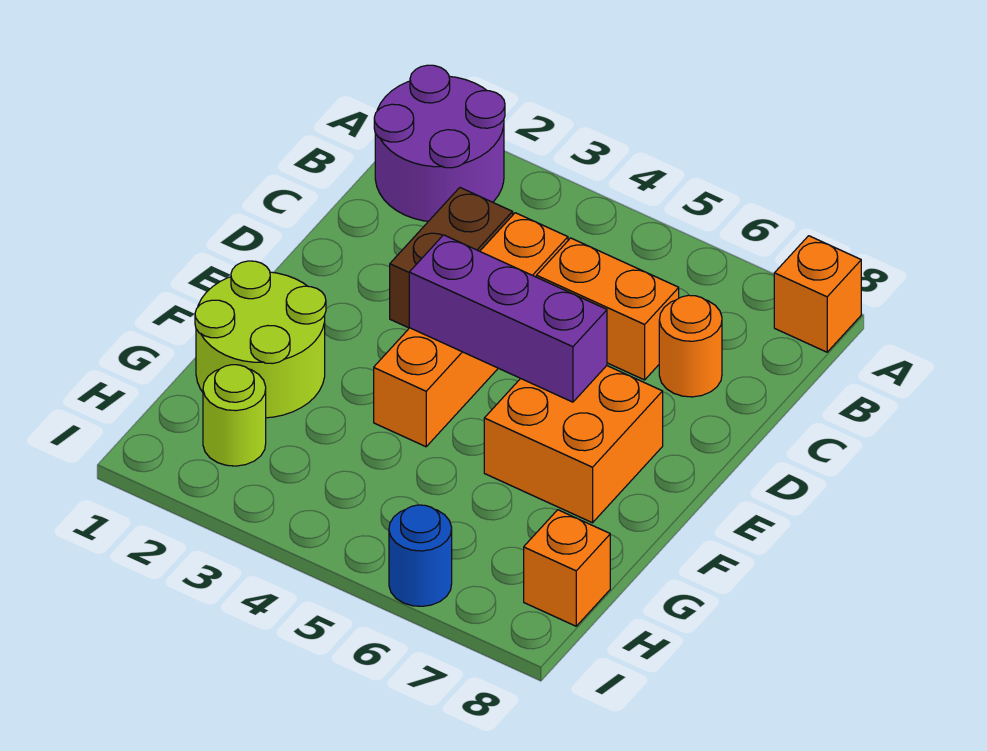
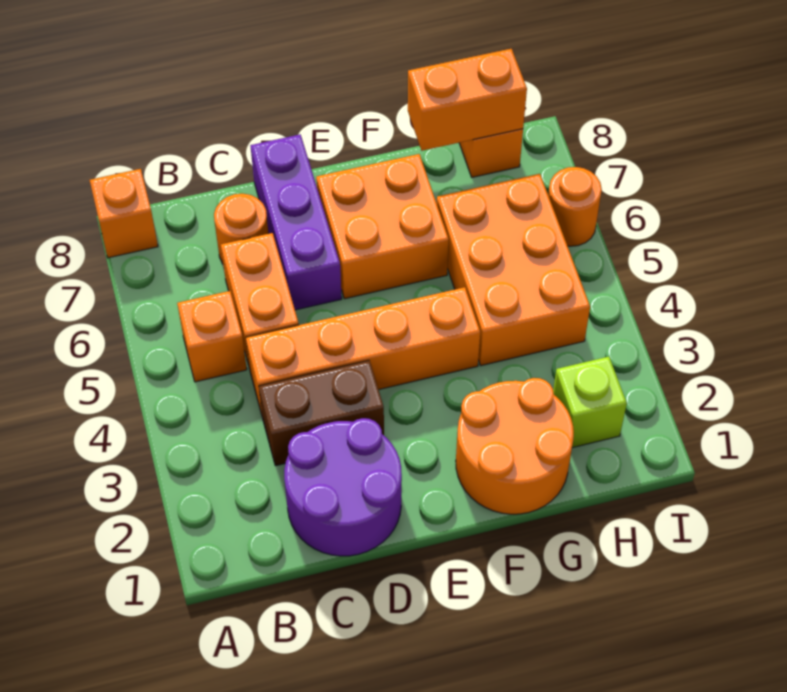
purple round brick A1:B2 level 1 -> purple round brick C1:D2 level 1
none -> orange brick B5 level 1
purple brick E4:E6 level 2 -> purple brick D6:D8 level 1
lime round brick F1:G2 level 1 -> orange round brick F1:G2 level 1
none -> orange brick G4:H6 level 1
none -> orange brick G8:H8 level 2
lime round brick H2 level 1 -> lime brick H2 level 1
blue round brick I6 level 1 -> orange round brick I6 level 1

